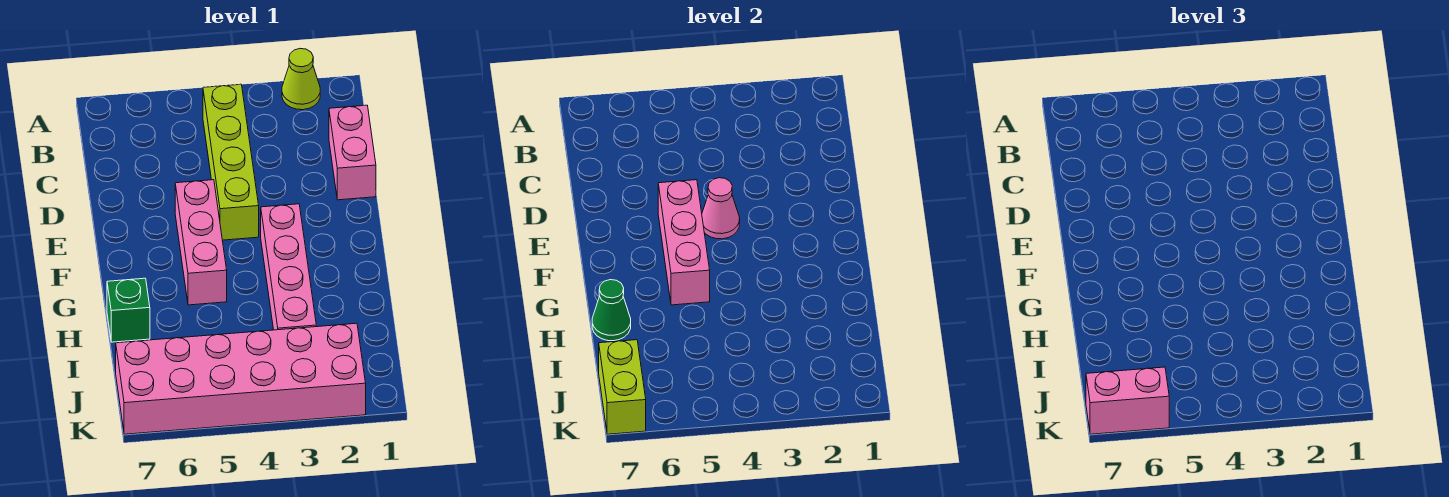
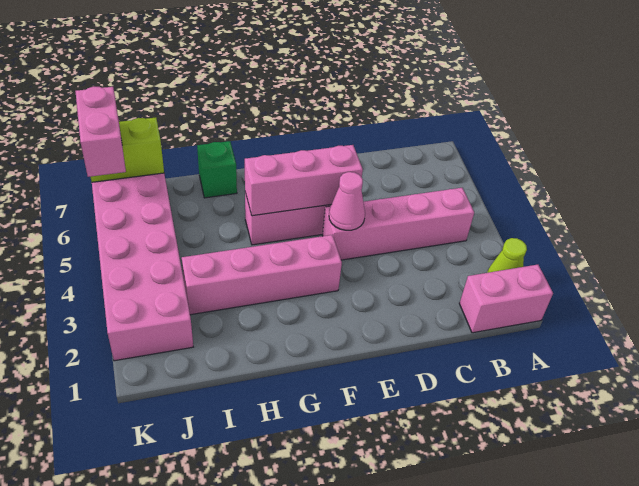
lime brick B4:E4 level 1 -> pink brick B4:E4 level 1
pink brick C1:D1 level 1 -> pink brick A1:B1 level 1
green cone H7 level 2 -> none

